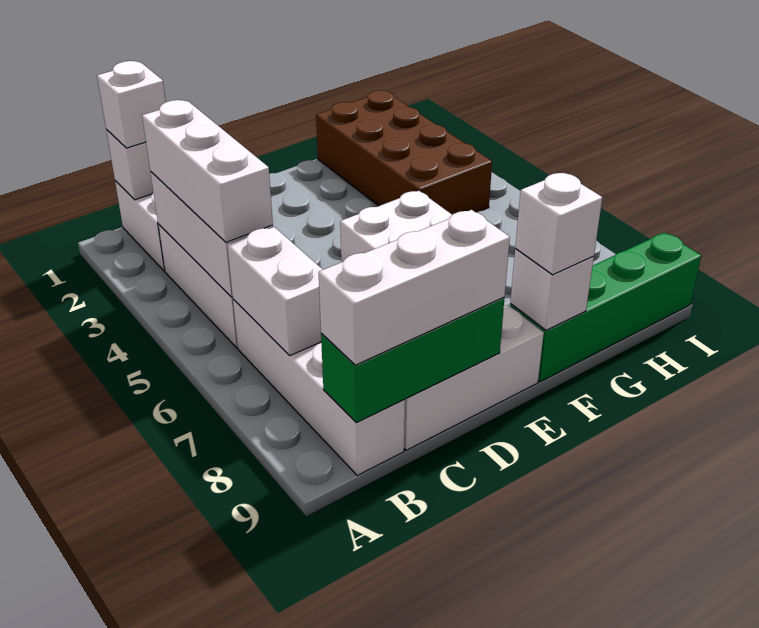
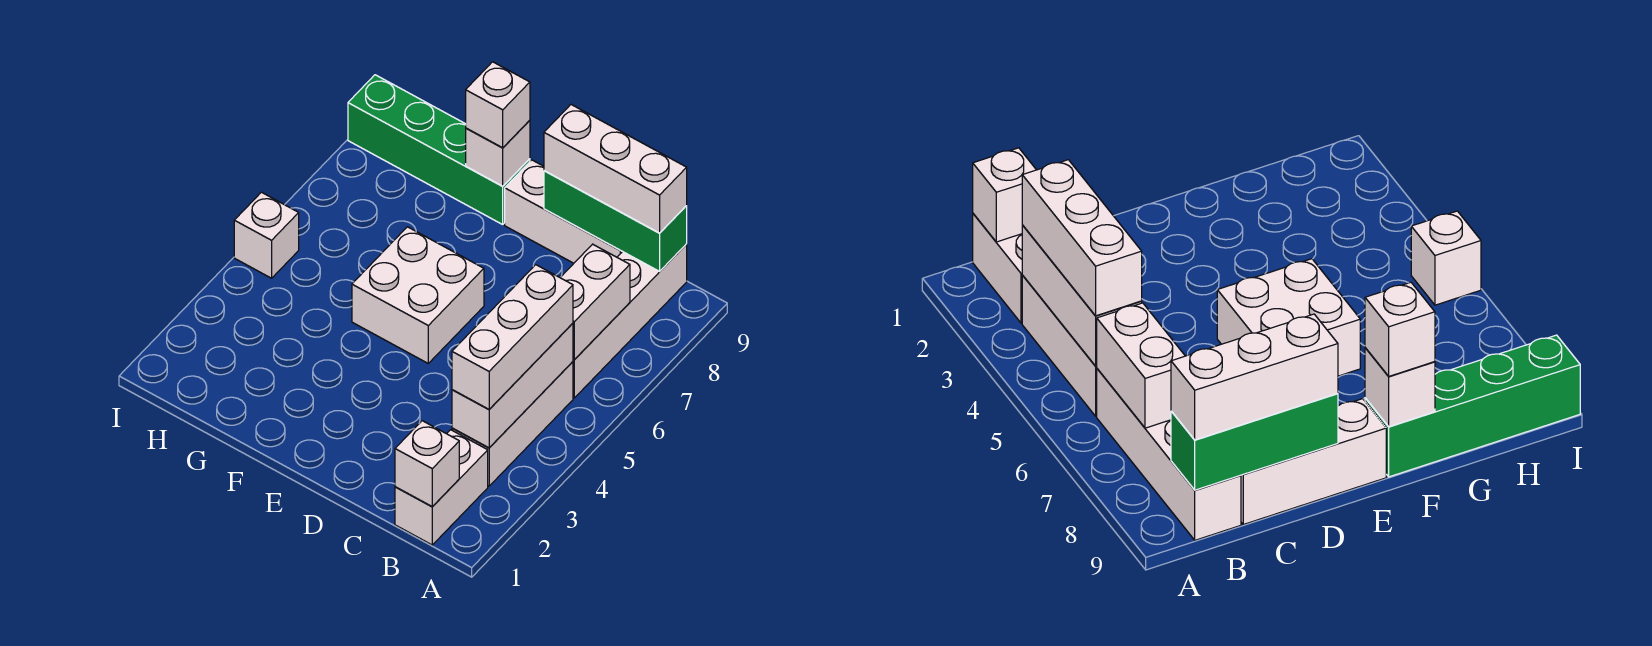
white brick B1 level 3 -> white brick I5 level 1
brown brick G1:H4 level 1 -> none

